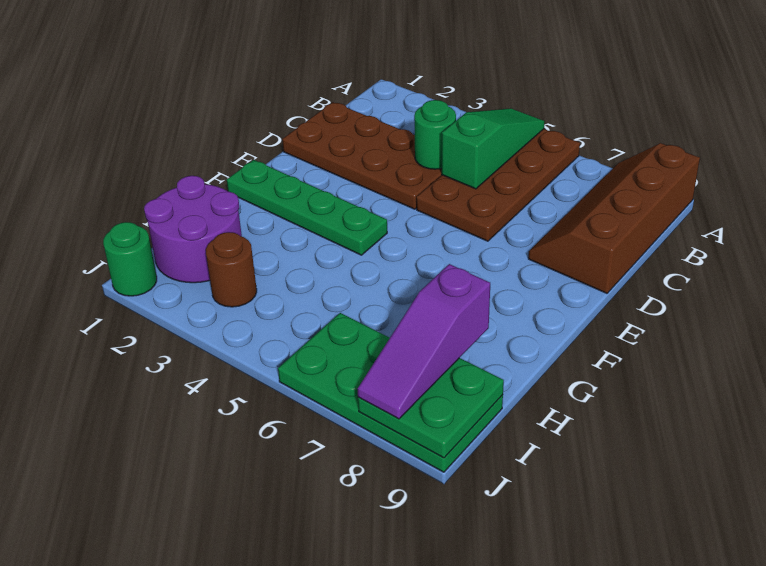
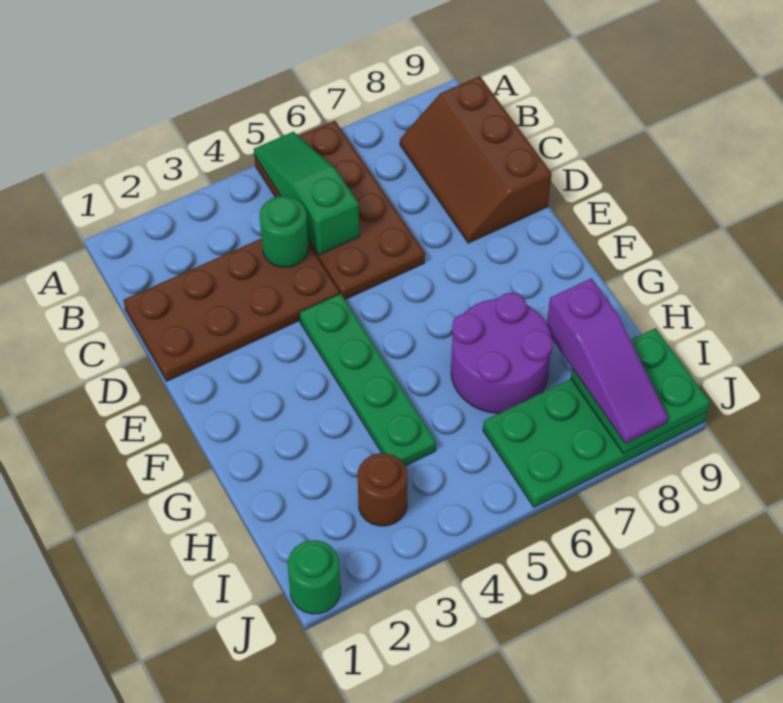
brown slope A8:D9 level 1 top 9 -> brown slope B8:D9 level 1 top 9
green plate F1:F4 level 1 -> green plate E4:H4 level 1
purple round brick H1:I2 level 1 -> purple round brick G6:H7 level 1

